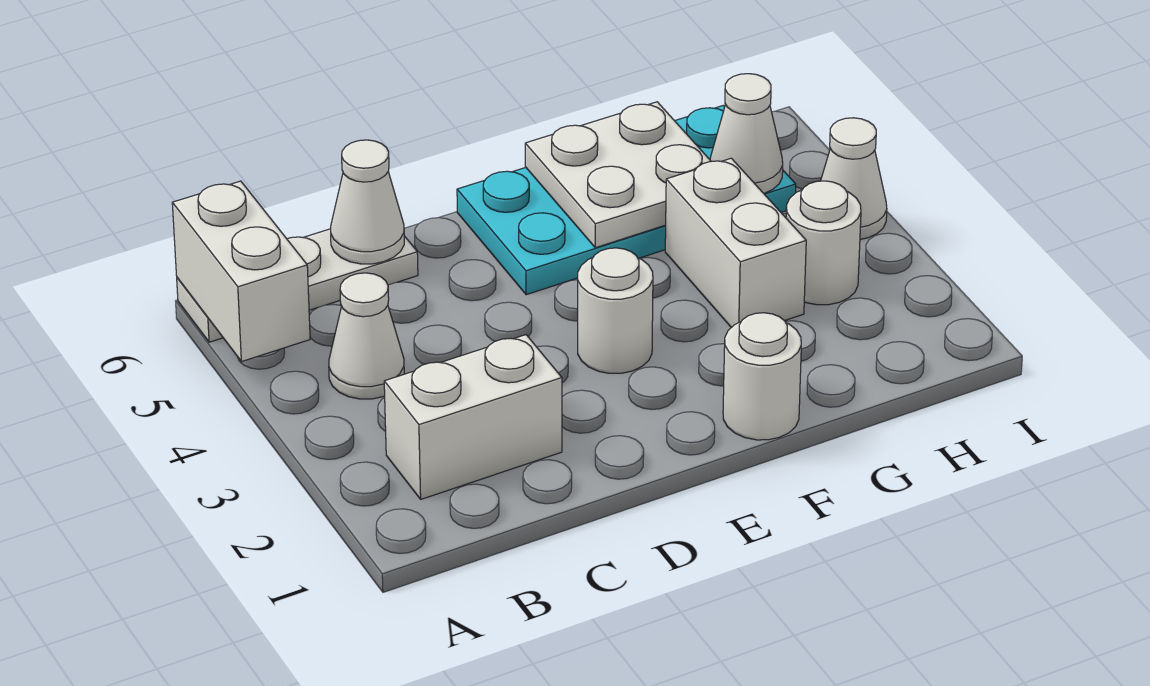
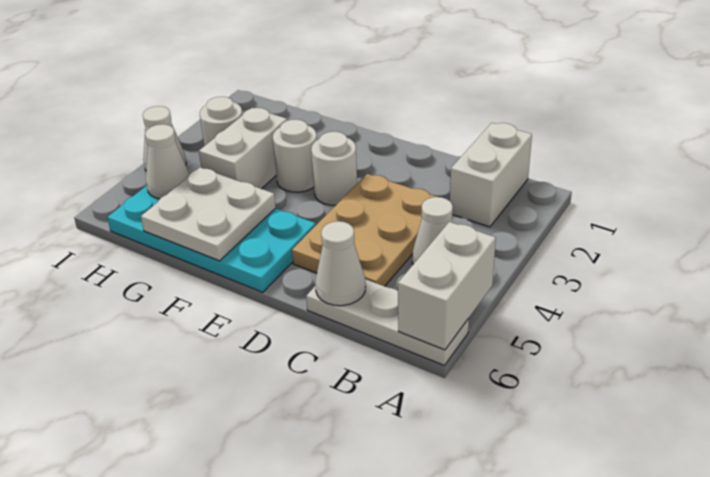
white brick B2:C2 level 1 -> white brick B1:B2 level 1
none -> tan plate C3:D5 level 1
white round brick F1 level 1 -> white round brick F3 level 1

